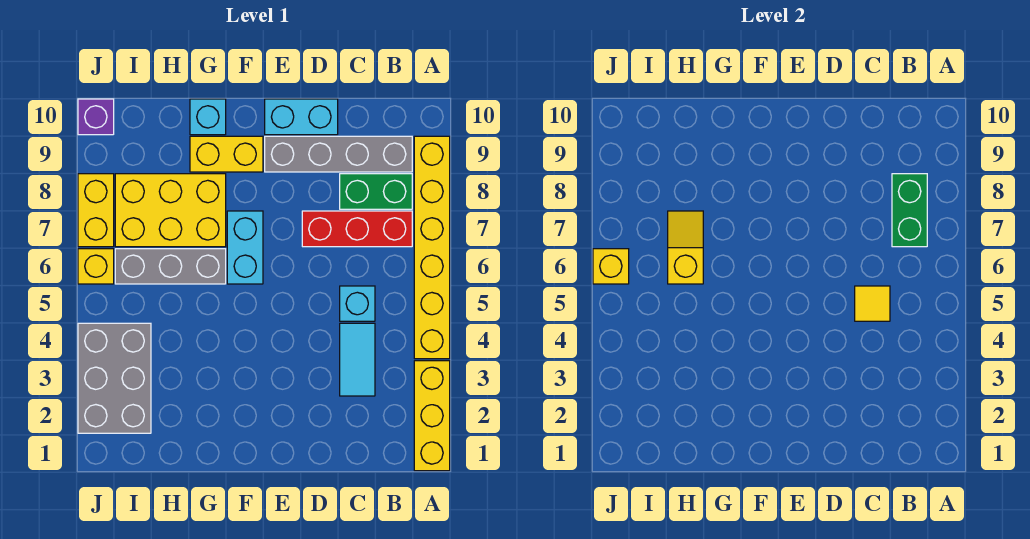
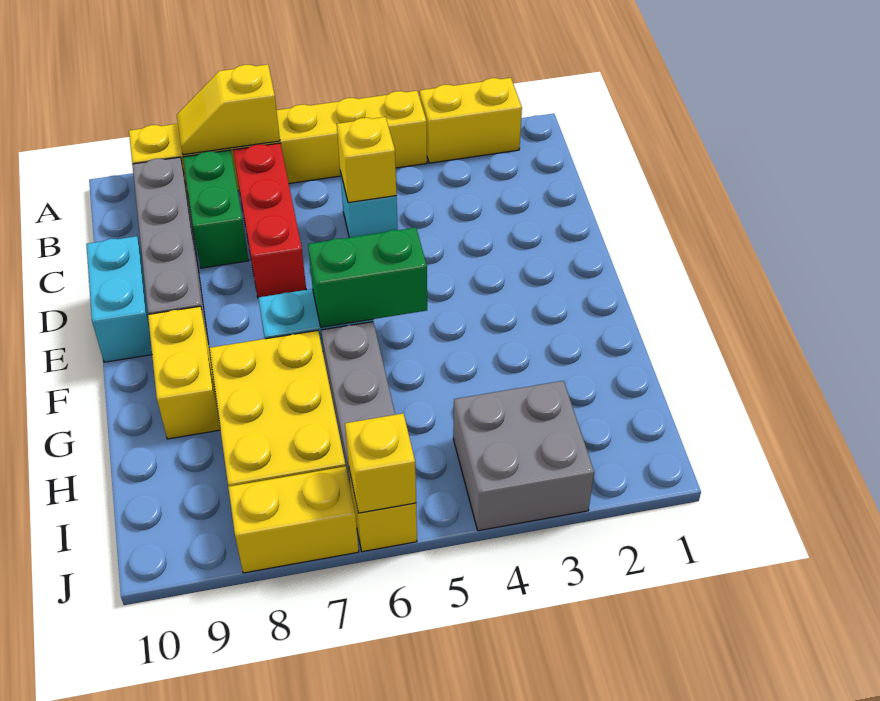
yellow brick A1:A3 level 1 -> yellow brick A2:A3 level 1
green brick B7:B8 level 2 -> green brick F5:F6 level 2
cyan tile C3:C4 level 1 -> none
yellow tile C5 level 2 -> yellow brick C5 level 2
cyan brick G10 level 1 -> none
yellow slope H6:H7 level 2 top 6 -> yellow slope A7:A8 level 2 top 7
grey brick I2:J4 level 1 -> grey brick I3:J4 level 1
purple brick J10 level 1 -> none

